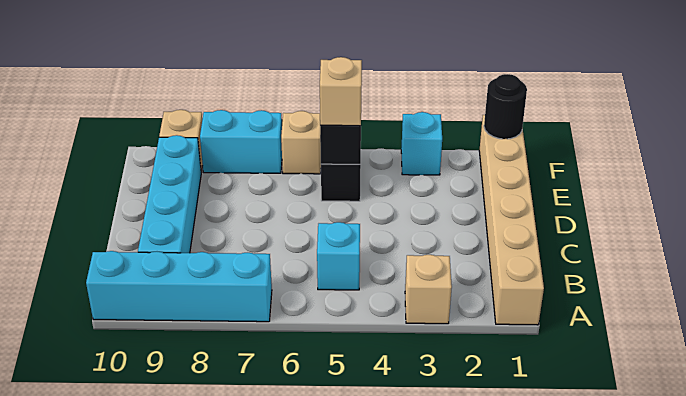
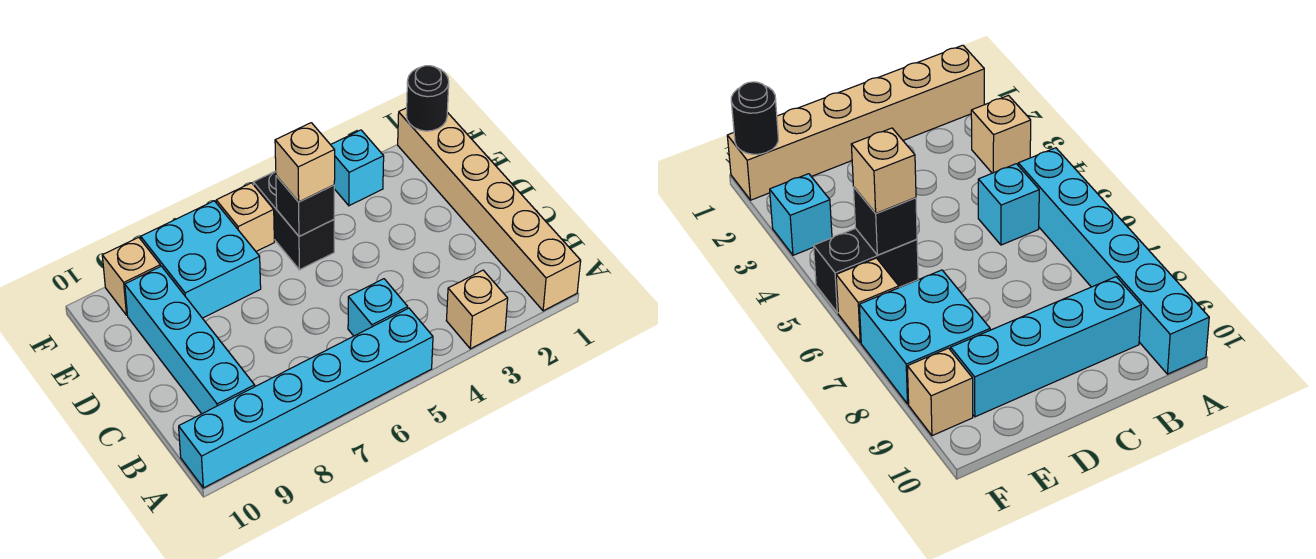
cyan brick A7:A10 level 1 -> cyan brick A5:A10 level 1
cyan brick F7:F8 level 1 -> cyan brick E7:F8 level 1

